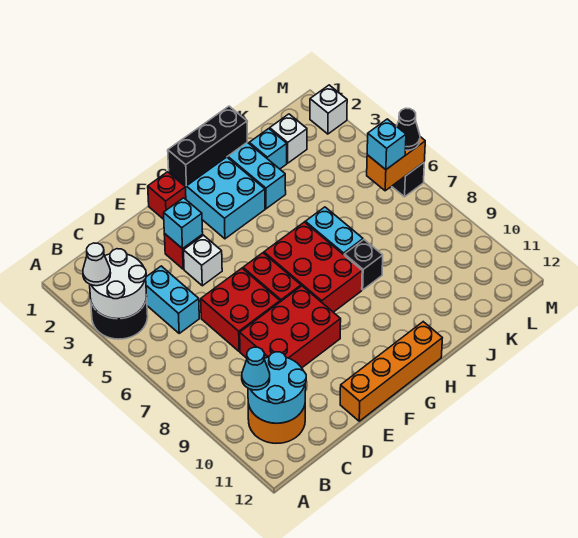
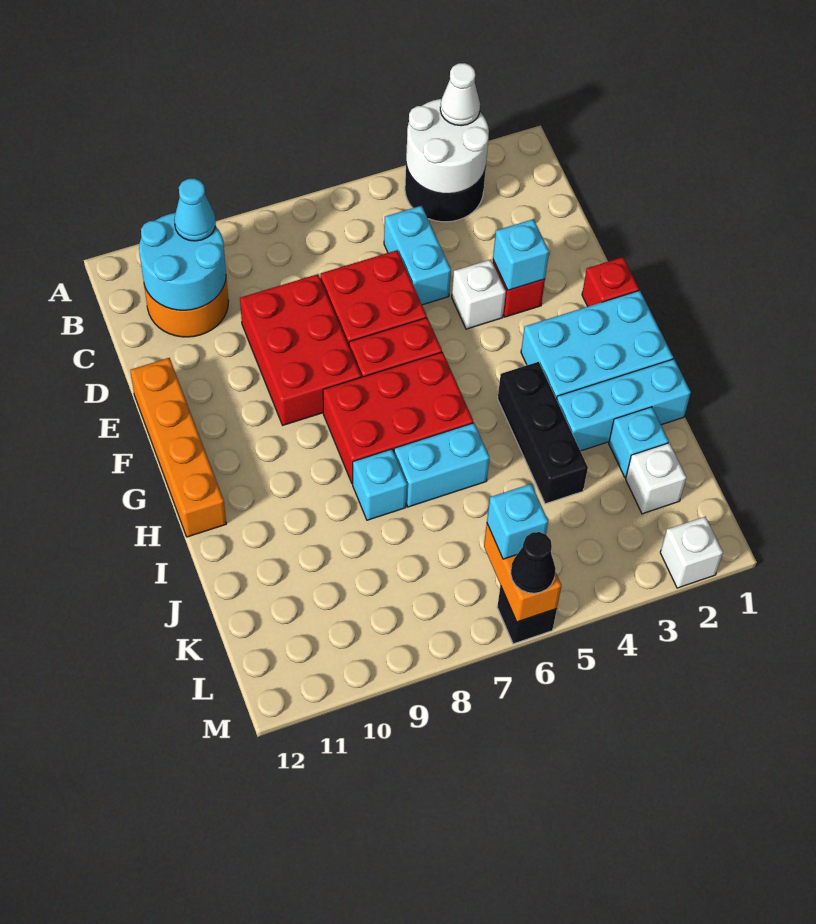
cyan brick C4:C5 level 1 -> cyan brick C5:D5 level 1
black brick G1:I1 level 2 -> black brick H4:J4 level 1
black brick I8 level 1 -> cyan brick I8 level 1

